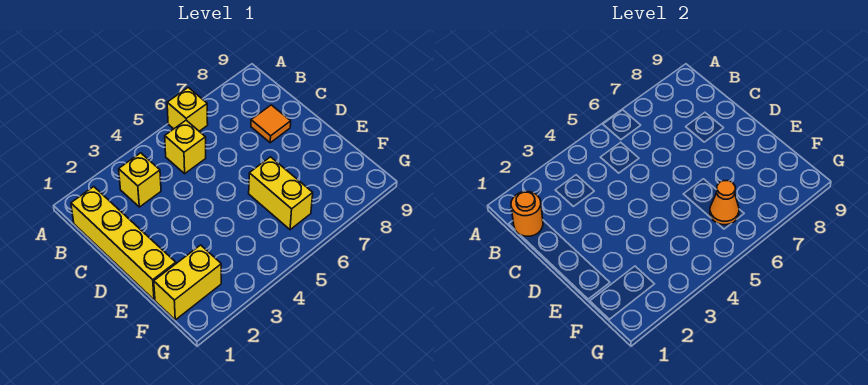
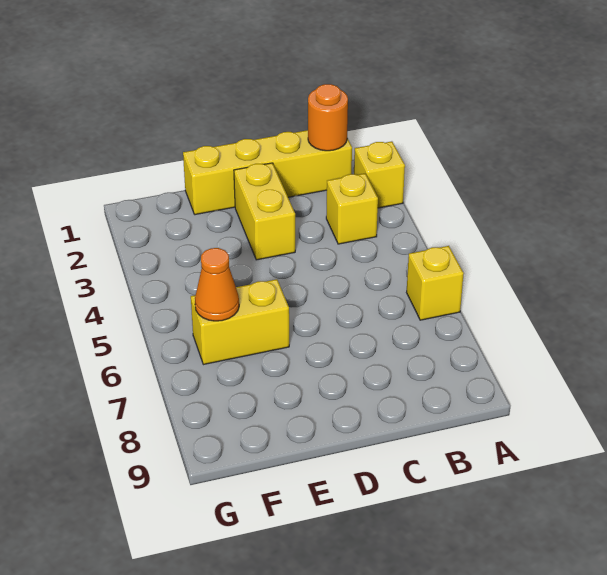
yellow brick B5 level 1 -> yellow brick A2 level 1
orange tile C8 level 1 -> none
yellow brick F1:F2 level 1 -> yellow brick D2:D3 level 1

